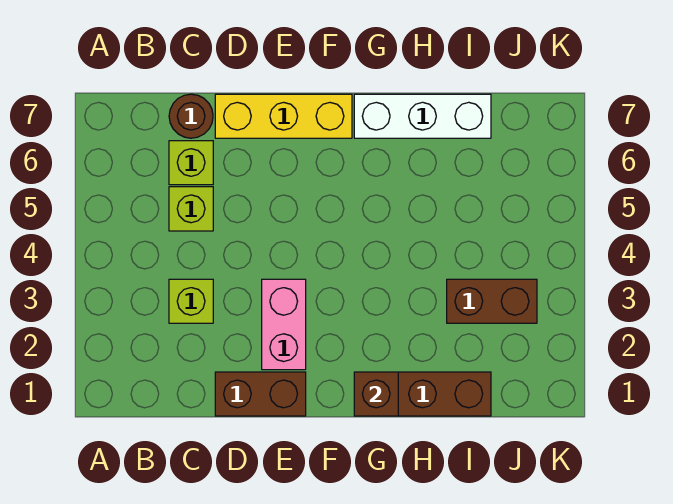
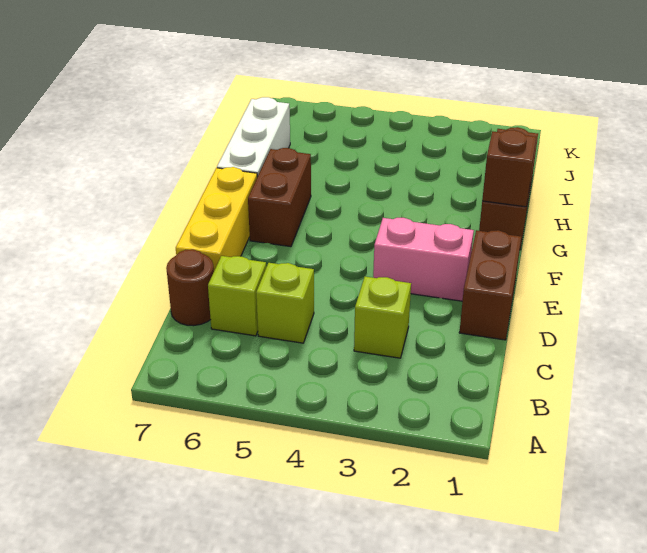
brown brick I3:J3 level 1 -> brown brick F6:G6 level 1

